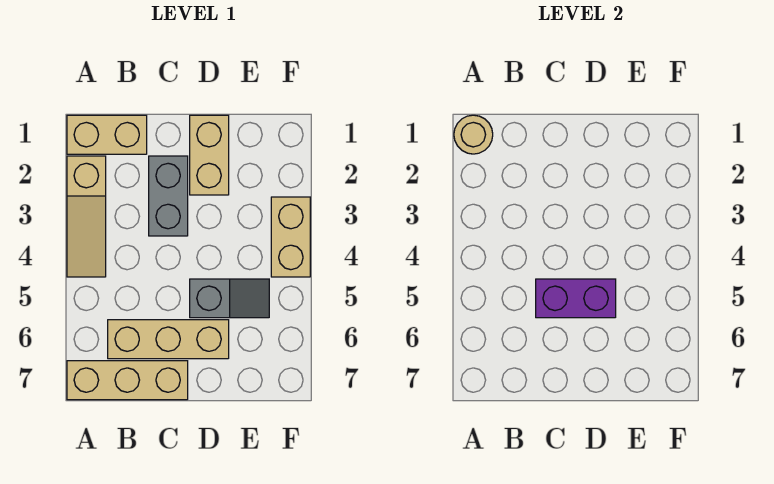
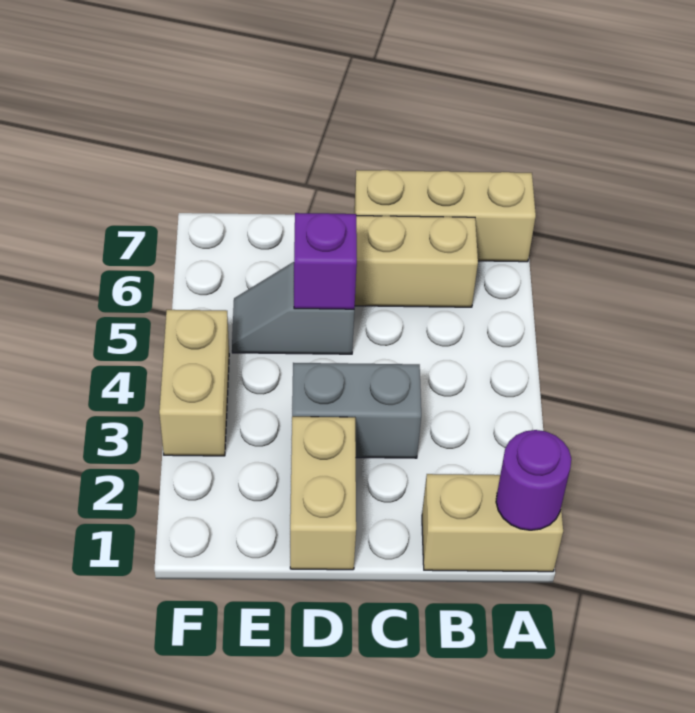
tan round brick A1 level 2 -> purple round brick A1 level 2
tan slope A2:A4 level 1 top 2 -> none
grey brick C2:C3 level 1 -> grey brick C3:D3 level 1
purple brick C5:D5 level 2 -> purple brick D5 level 2

